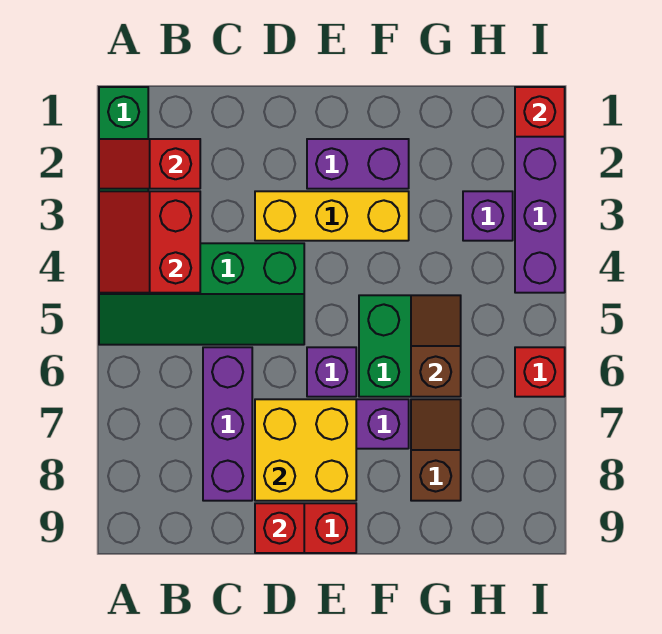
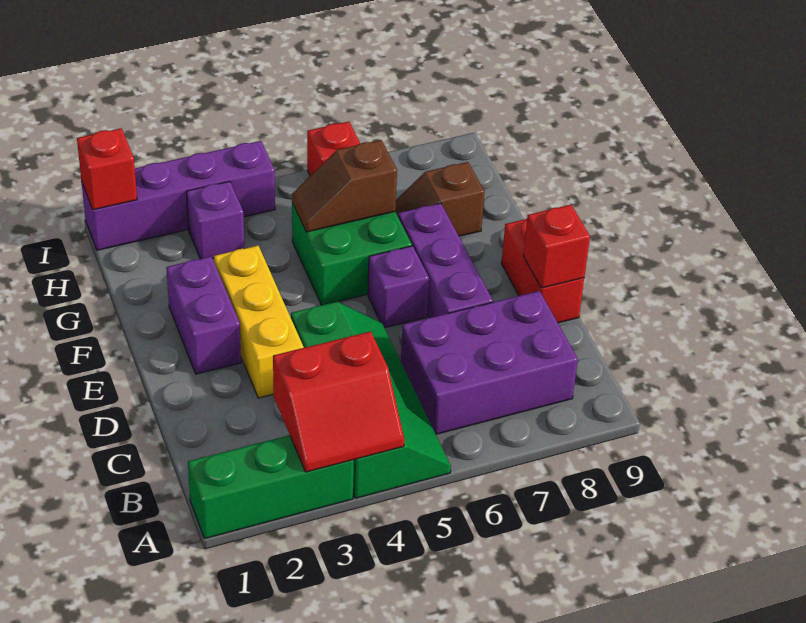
red slope A2:B2 level 2 top B -> none
purple brick C6:C8 level 1 -> purple brick B6:C8 level 1
yellow brick D7:E8 level 2 -> none

